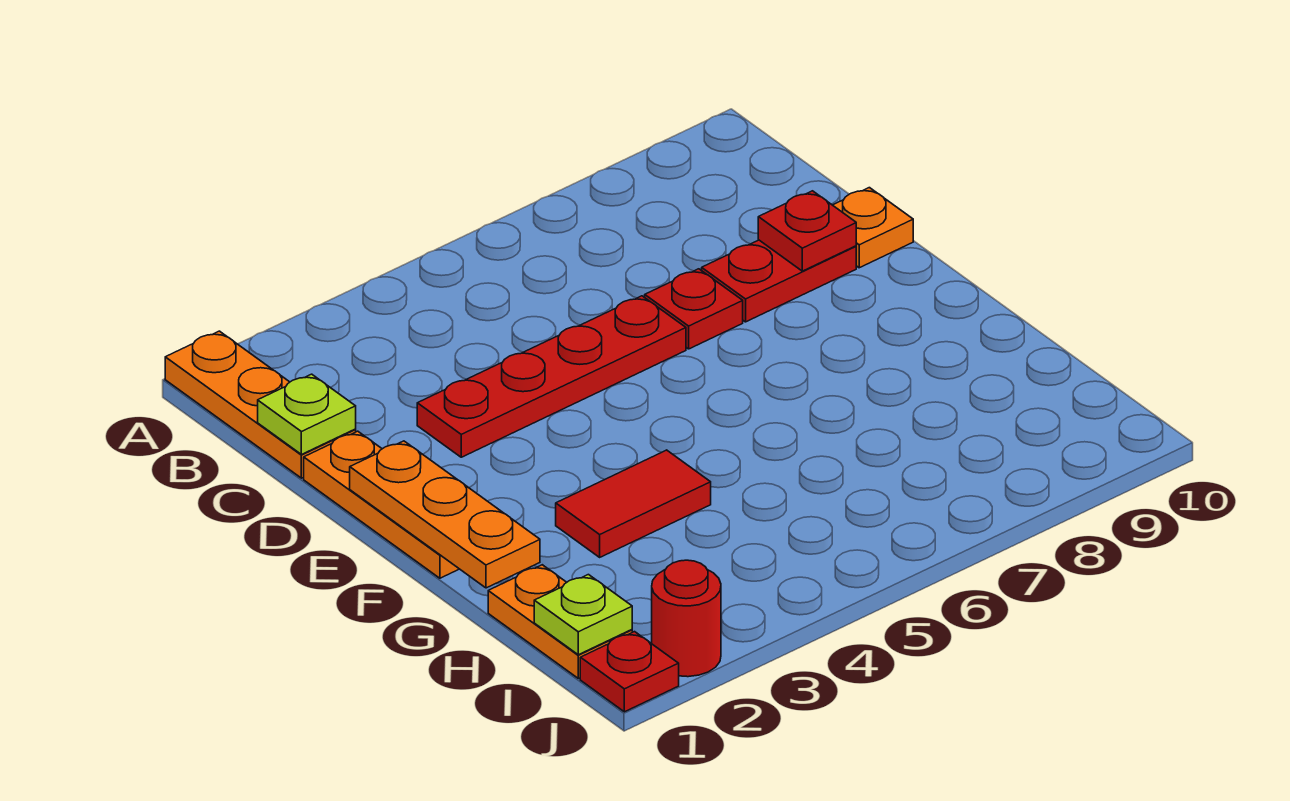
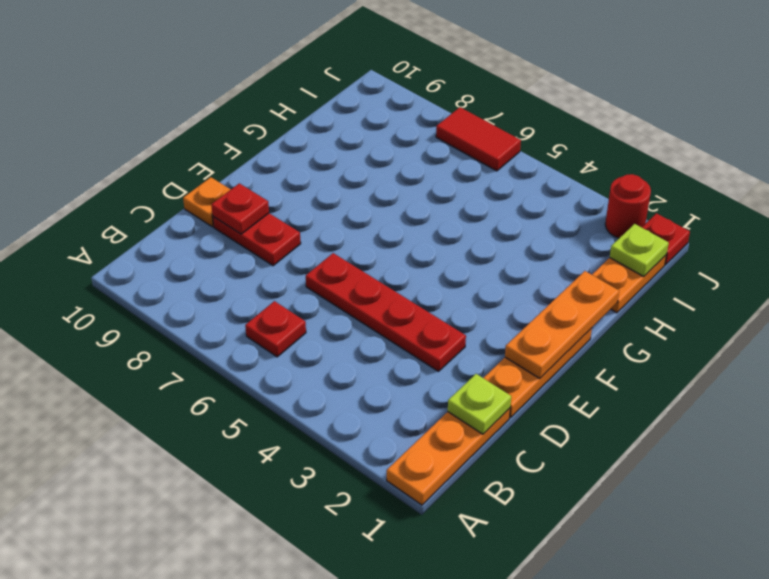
red plate D7 level 1 -> red plate B6 level 1
red tile G3:G4 level 1 -> red tile J6:J7 level 1

